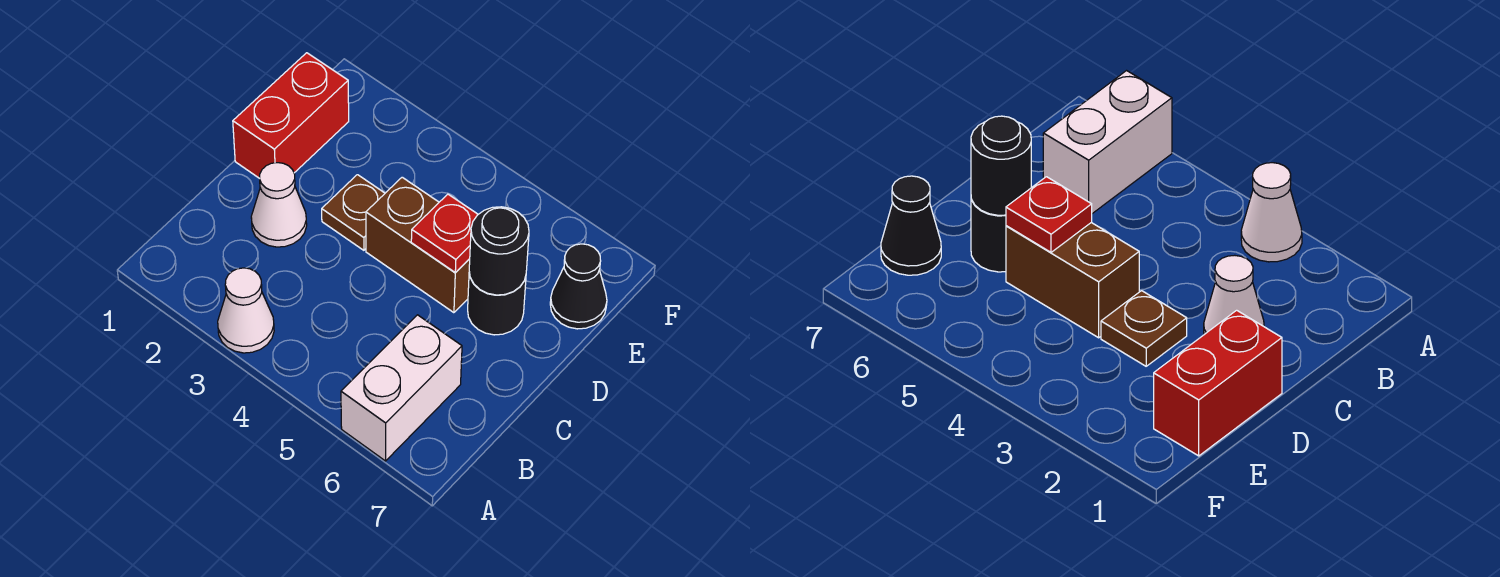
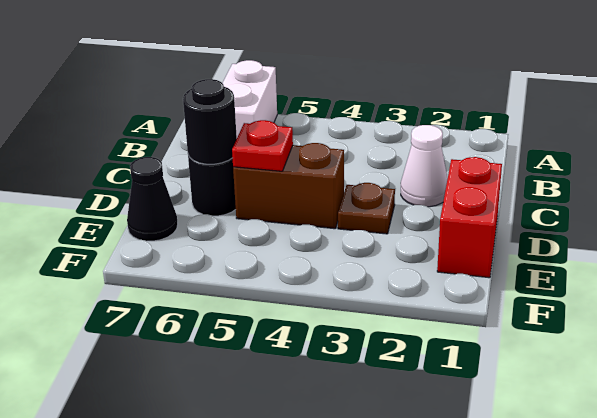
white cone A3 level 1 -> none

